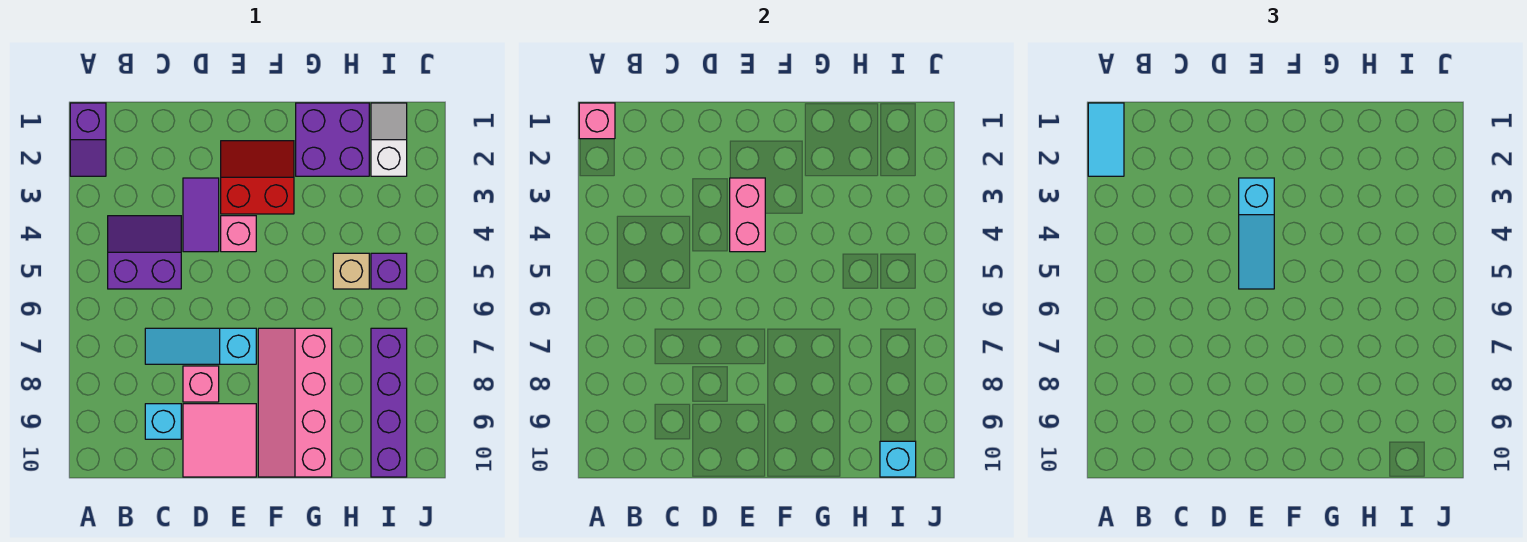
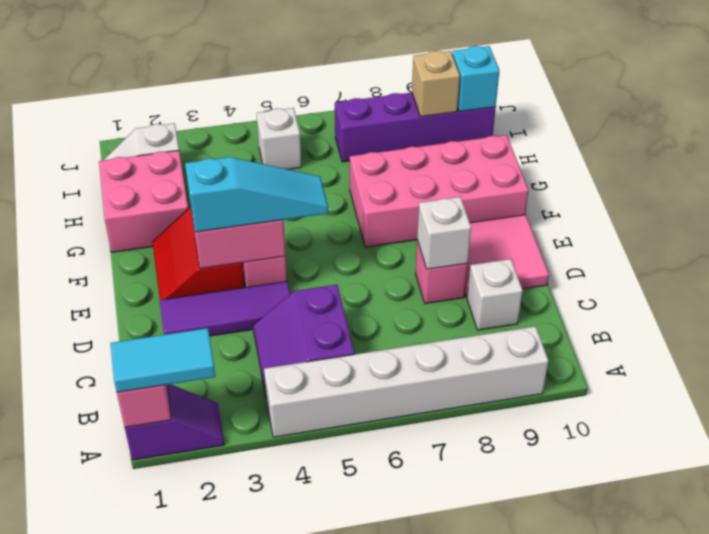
none -> white brick A4:A9 level 1
cyan slope C7:E7 level 1 top E -> none
cyan brick C9 level 1 -> white brick C9 level 1
purple tile D3:D4 level 1 -> purple tile D2:D4 level 1
none -> white brick D8 level 2
pink slope F7:G10 level 1 top G -> pink brick F7:G10 level 1
purple brick G1:H2 level 1 -> pink brick G1:H2 level 1
tan brick H5 level 1 -> tan brick I9 level 2
purple brick I5 level 1 -> white brick I5 level 1

